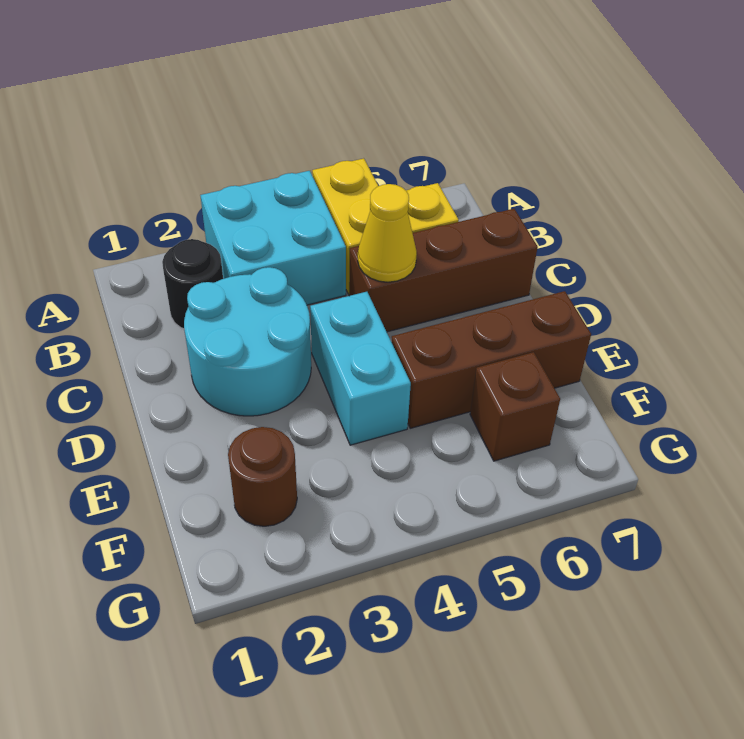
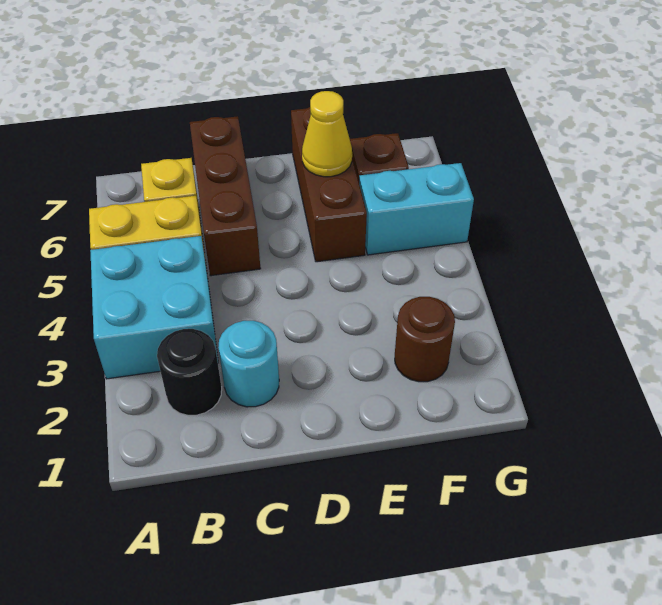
cyan round brick C2:D3 level 1 -> cyan round brick C2 level 1
yellow cone C5 level 2 -> yellow cone E6 level 2
cyan brick D4:E4 level 1 -> cyan brick F5:G5 level 1

